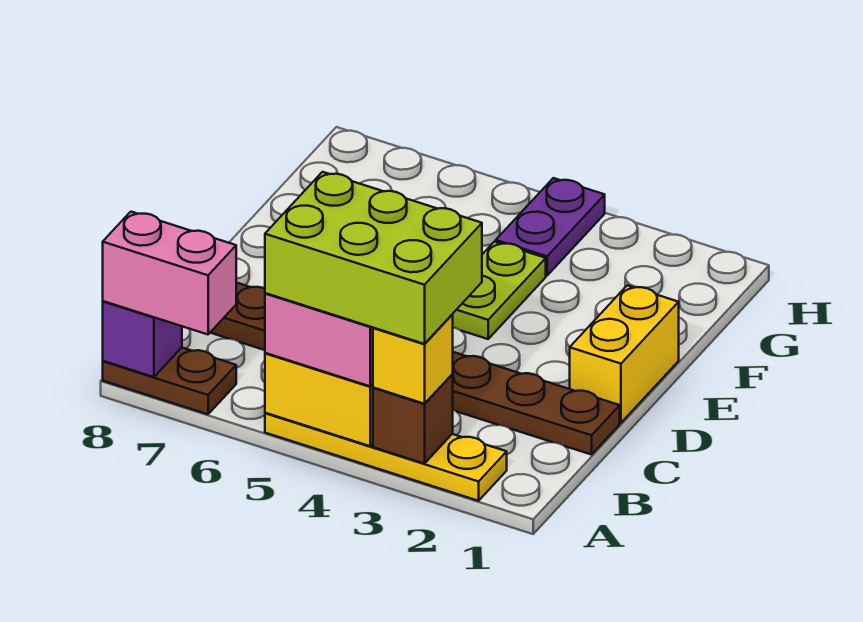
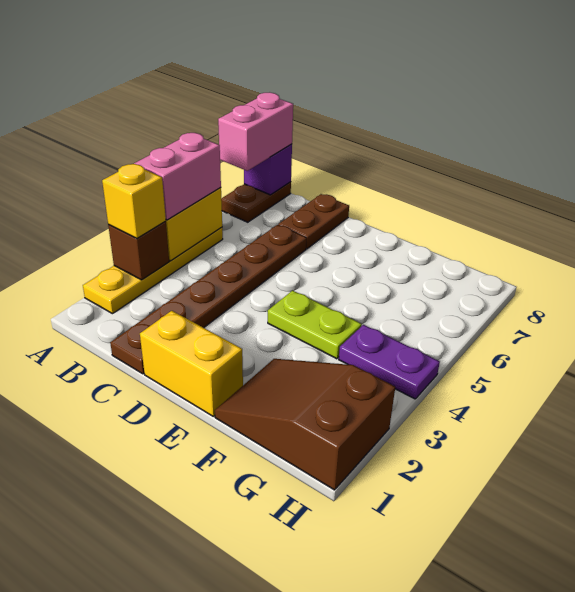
lime brick A3:B5 level 4 -> none
none -> brown slope F1:H2 level 1 top H

